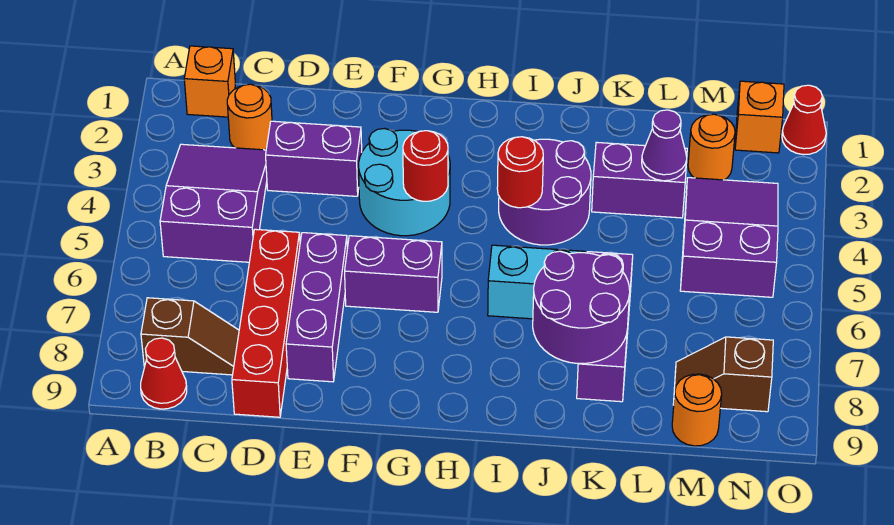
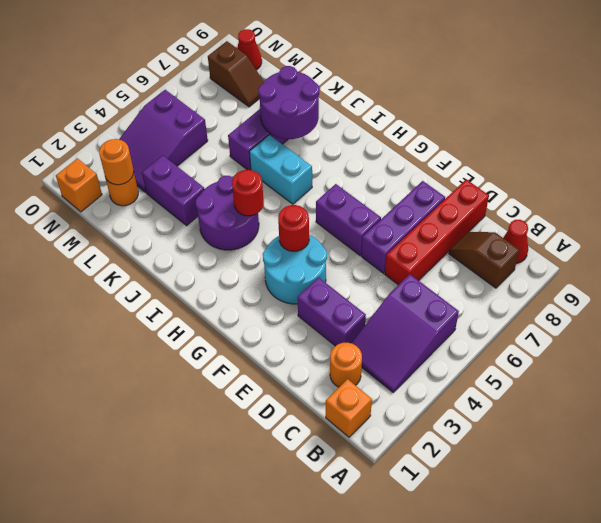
purple cone L3 level 2 -> none
orange round brick M9 level 1 -> orange round brick M2 level 2
red cone O1 level 1 -> red cone N9 level 1

